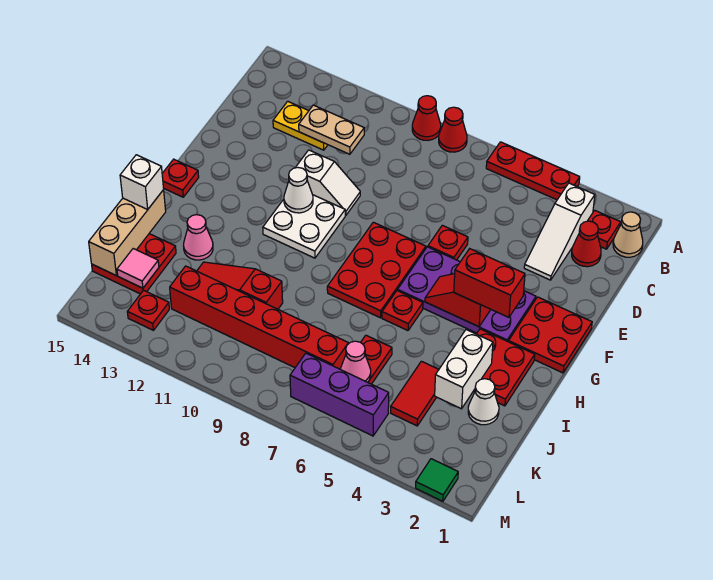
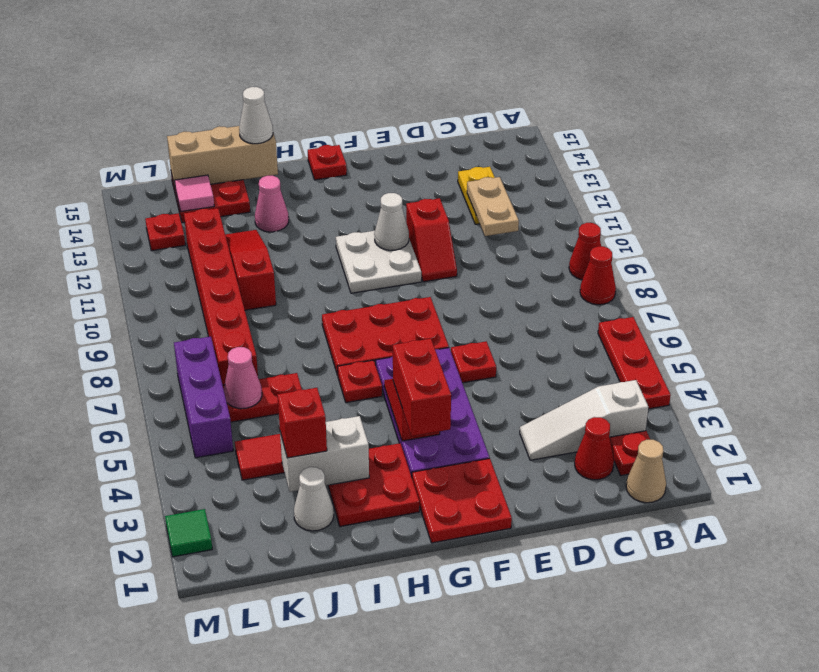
white slope E10:E11 level 1 top 11 -> red slope E10:E11 level 1 top 11
white brick I15 level 3 -> white cone I15 level 3
none -> red brick J3 level 3

